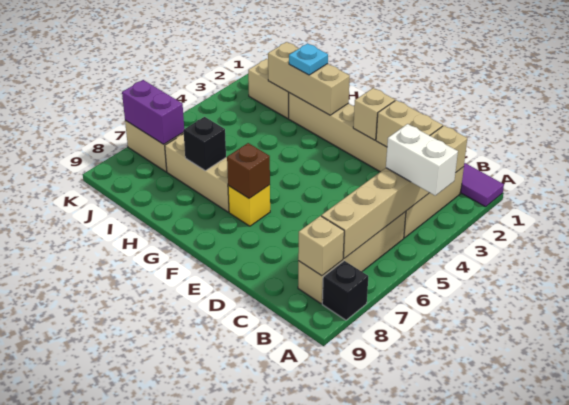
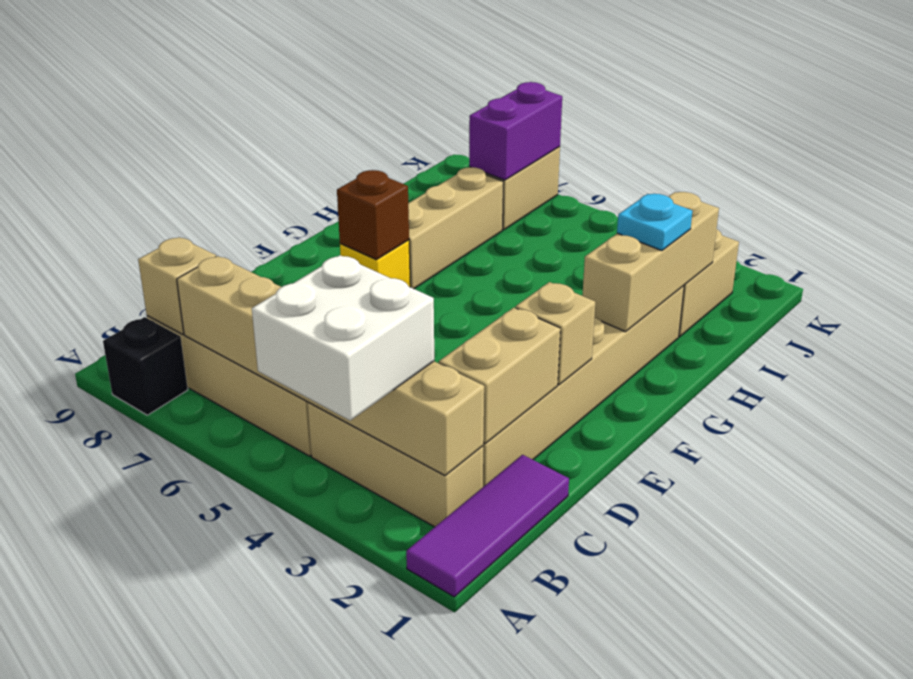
white brick A4:B4 level 3 -> white brick A3:B4 level 3
black brick H7 level 2 -> none

